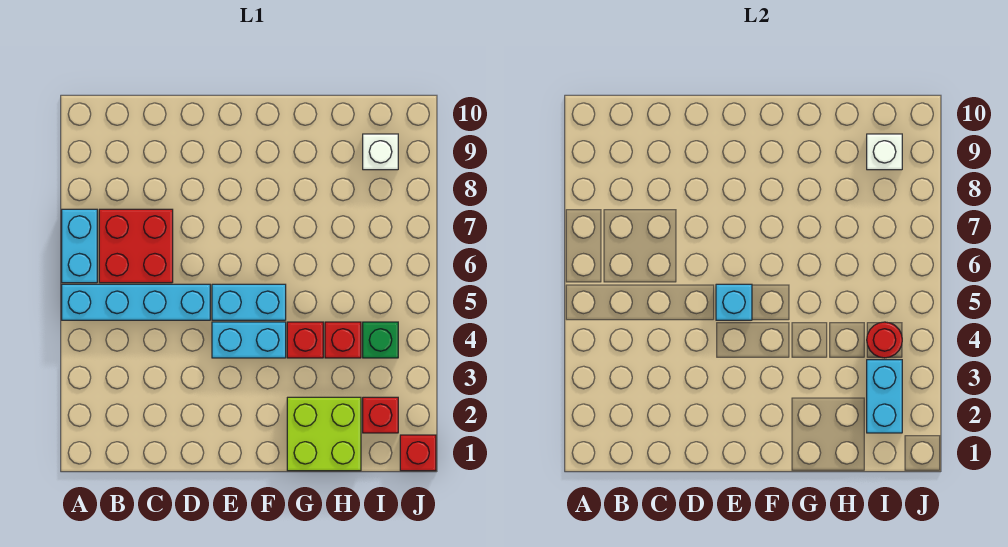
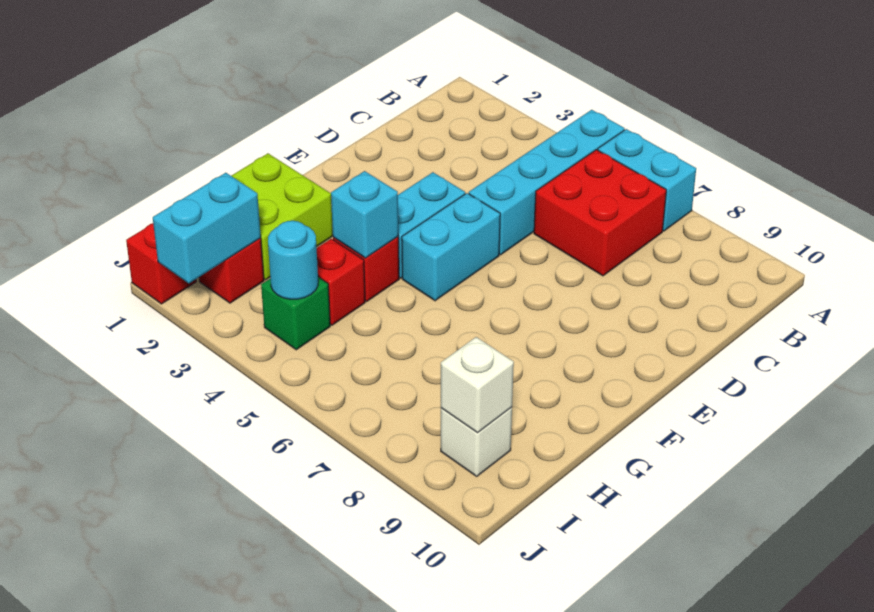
cyan brick E5 level 2 -> cyan brick G4 level 2
cyan brick I2:I3 level 2 -> cyan brick I2:J2 level 2
red round brick I4 level 2 -> cyan round brick I4 level 2

